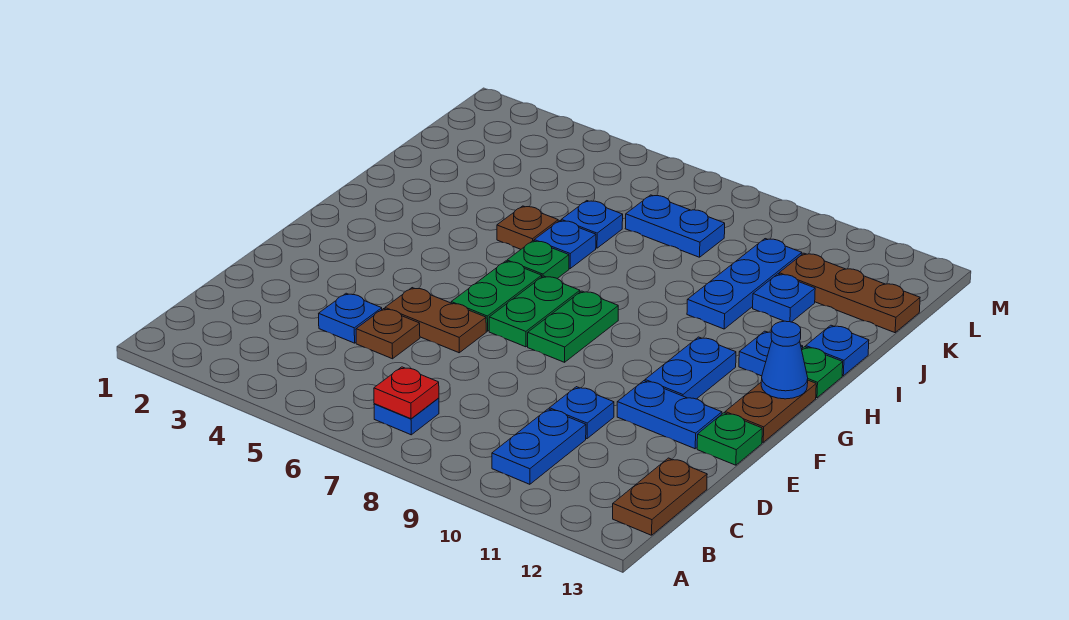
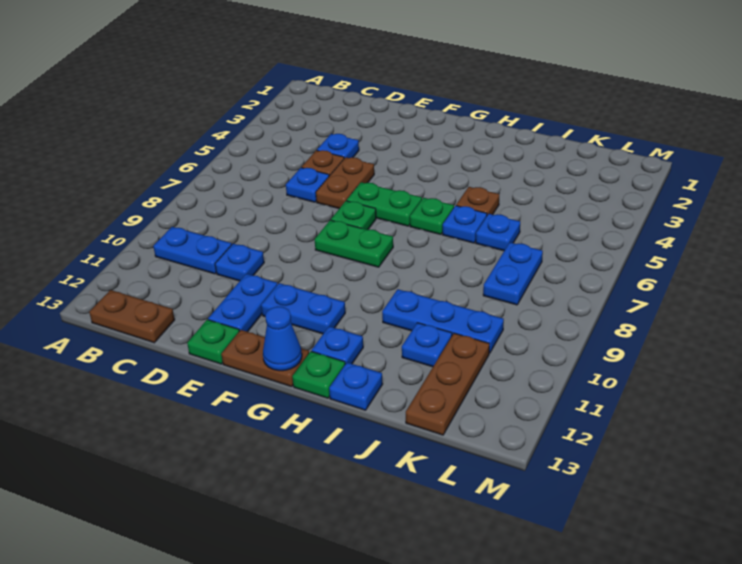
blue plate B7 level 1 -> blue plate D6 level 1
red plate B7 level 2 -> none
green plate F7:G7 level 1 -> green plate F7 level 1

